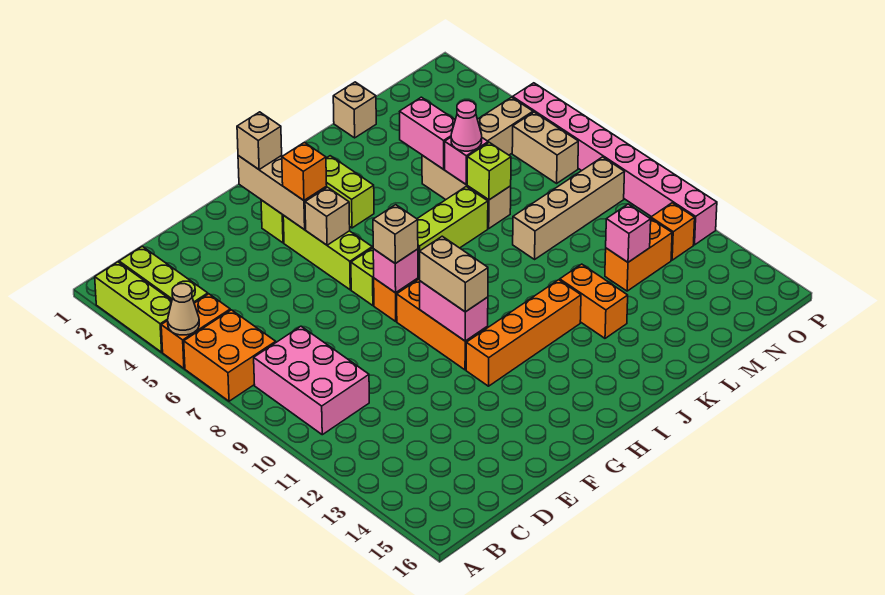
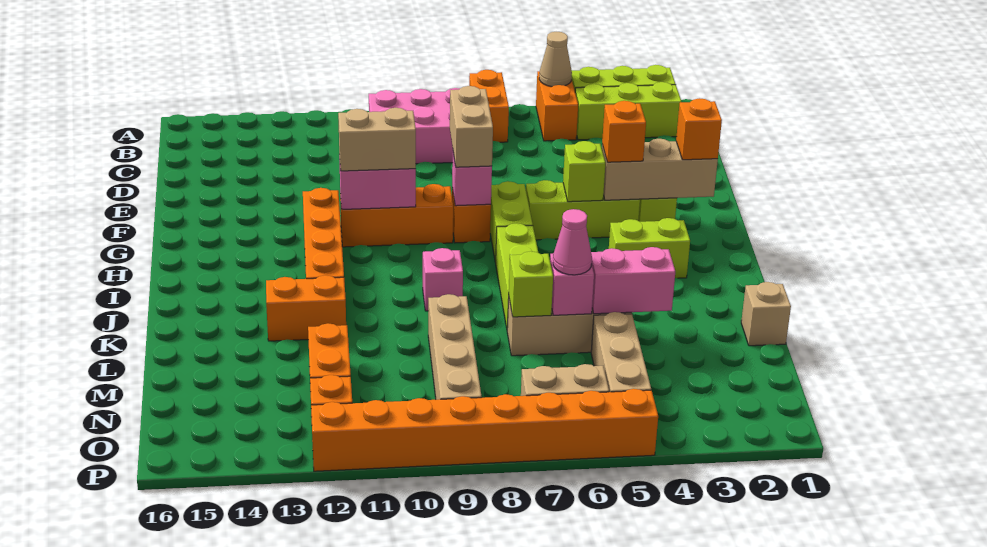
orange brick A6:B7 level 1 -> orange brick A7:B7 level 1
tan brick G2 level 3 -> orange brick G2 level 3
tan brick G5 level 2 -> lime brick G5 level 2
tan brick G8 level 3 -> tan brick F8:G8 level 3
pink brick M12 level 2 -> pink brick J9 level 1
pink brick P5:P12 level 1 -> orange brick P5:P12 level 1

